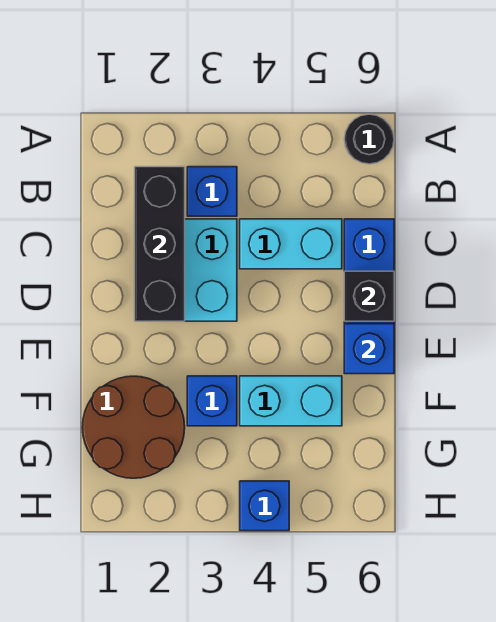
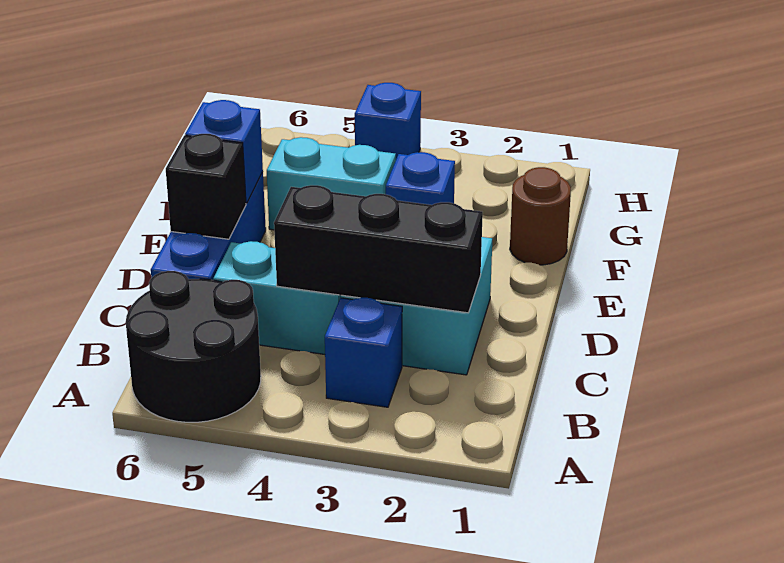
black round brick A6 level 1 -> black round brick A5:B6 level 1
black brick B2:D2 level 2 -> black brick C2:C4 level 2
brown round brick F1:G2 level 1 -> brown round brick F1 level 1

